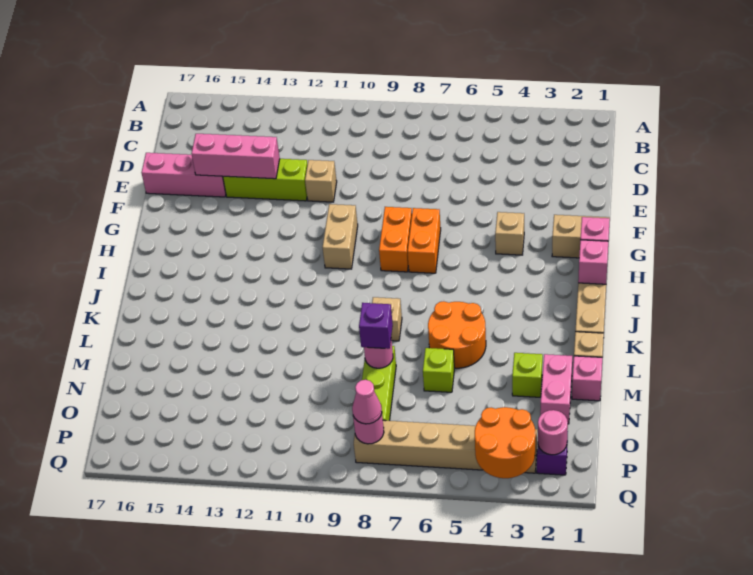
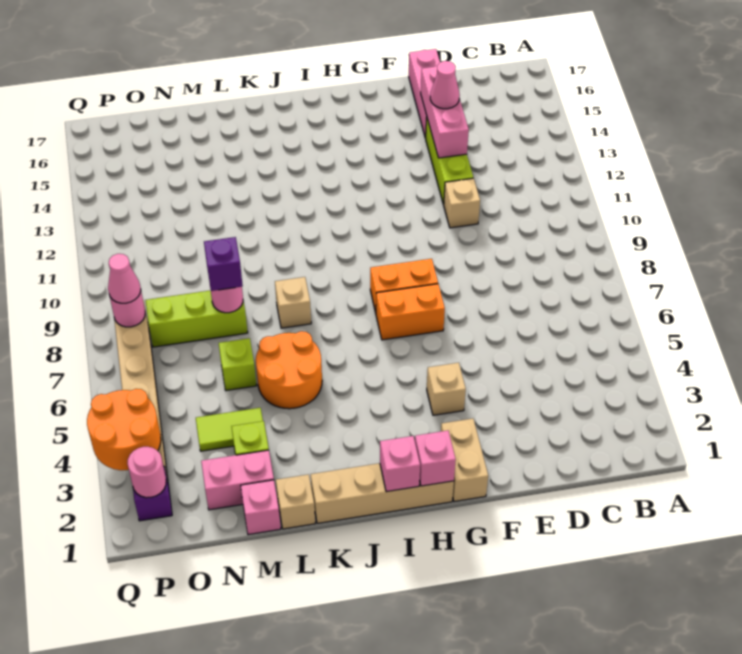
none -> pink cone E14 level 3
tan brick G10:H10 level 1 -> none
none -> lime tile M4:N4 level 1

